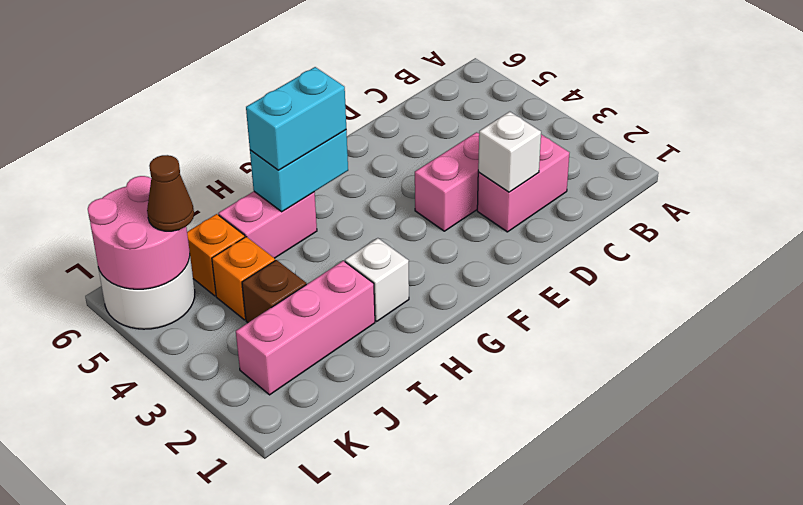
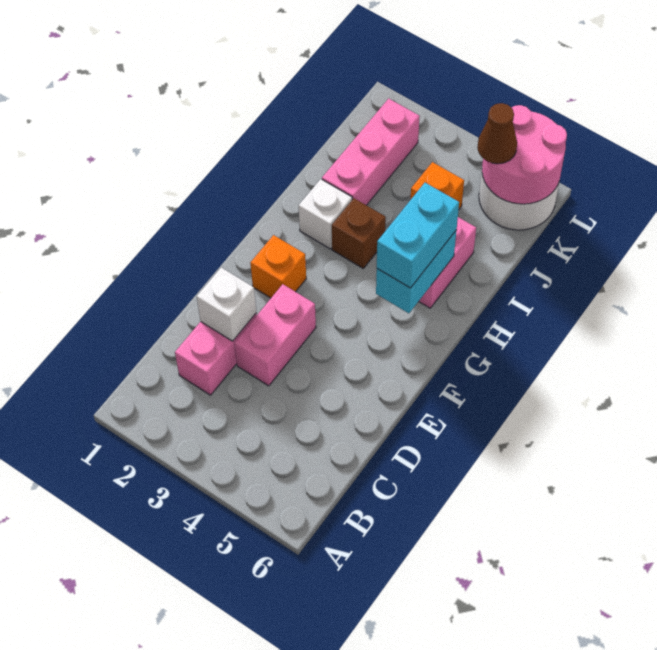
brown brick J3 level 1 -> brown brick H3 level 1
orange brick J5 level 1 -> orange brick F2 level 1

